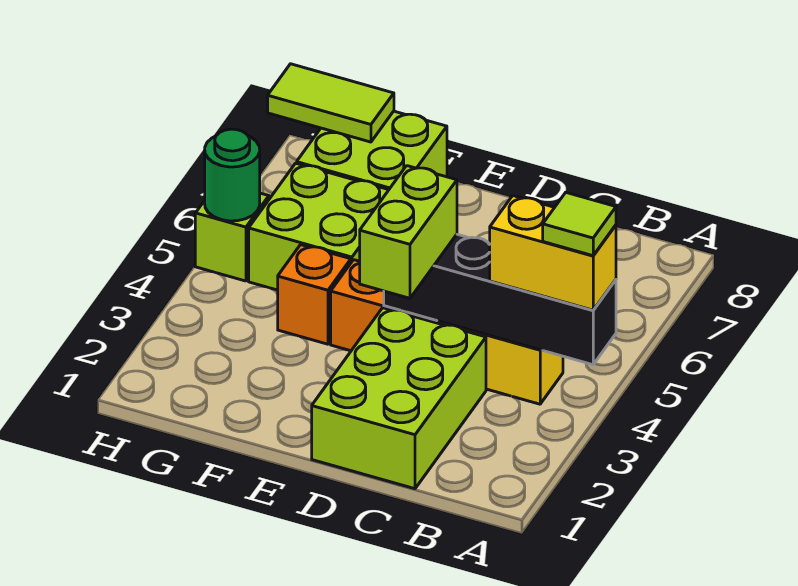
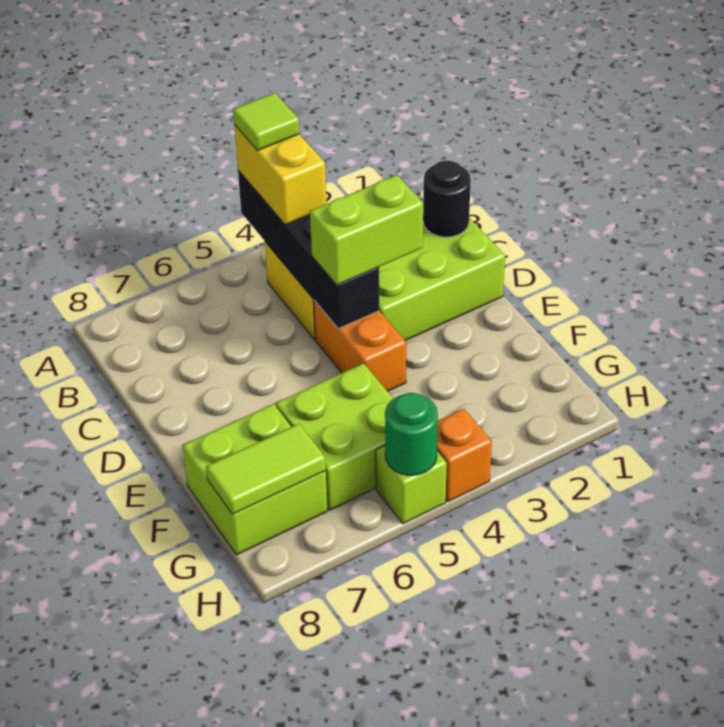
none -> black round brick C1 level 2
orange brick F4 level 1 -> orange brick H4 level 1
lime tile G8:H8 level 2 -> lime tile G7:G8 level 2

